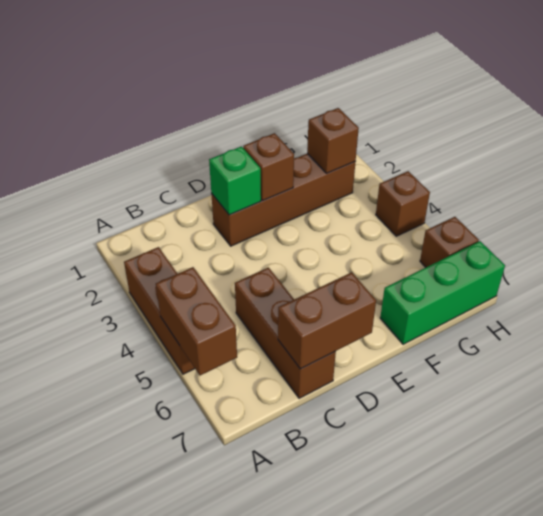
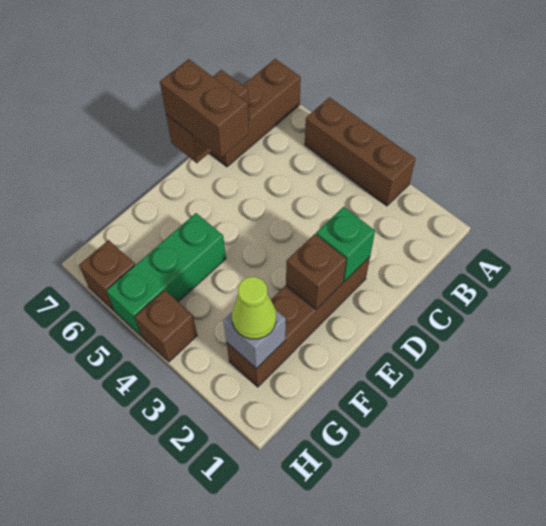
brown brick A5:A6 level 2 -> brown brick D6:D7 level 3
brown brick C5:C7 level 1 -> brown brick A7:C7 level 1
green brick F7:H7 level 1 -> green brick F5:H5 level 1
brown brick G2 level 2 -> grey brick G2 level 2
none -> lime cone G2 level 3

